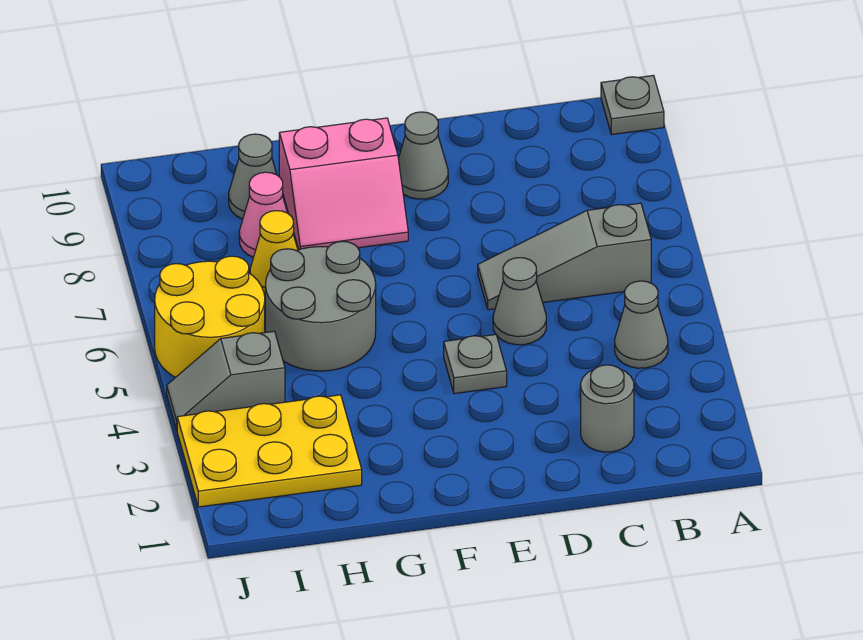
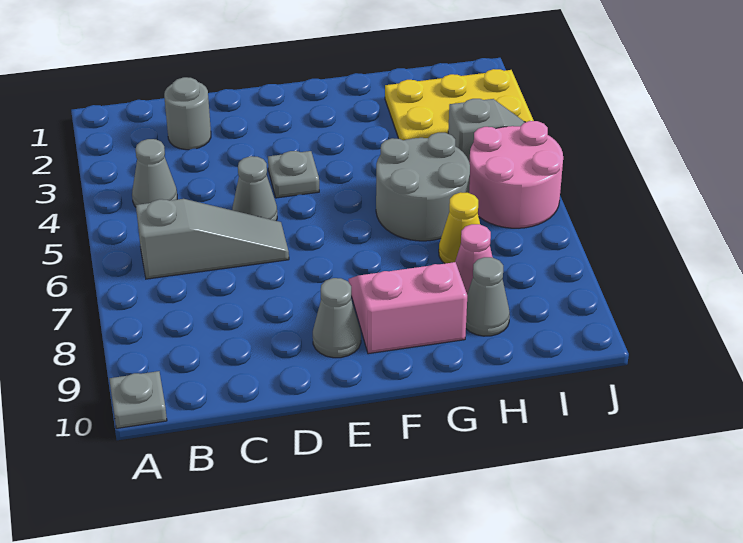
yellow round brick I5:J6 level 1 -> pink round brick I5:J6 level 1

